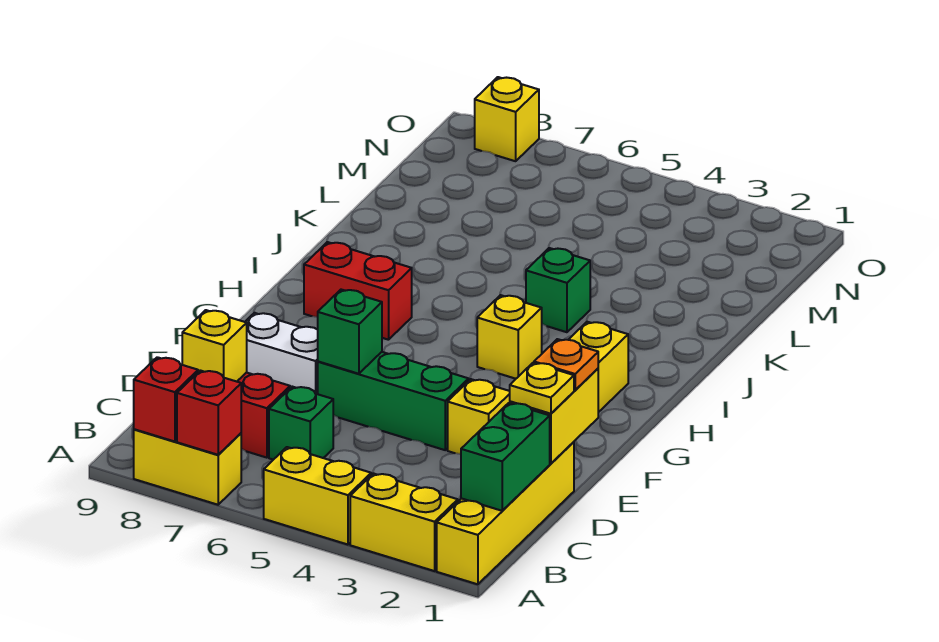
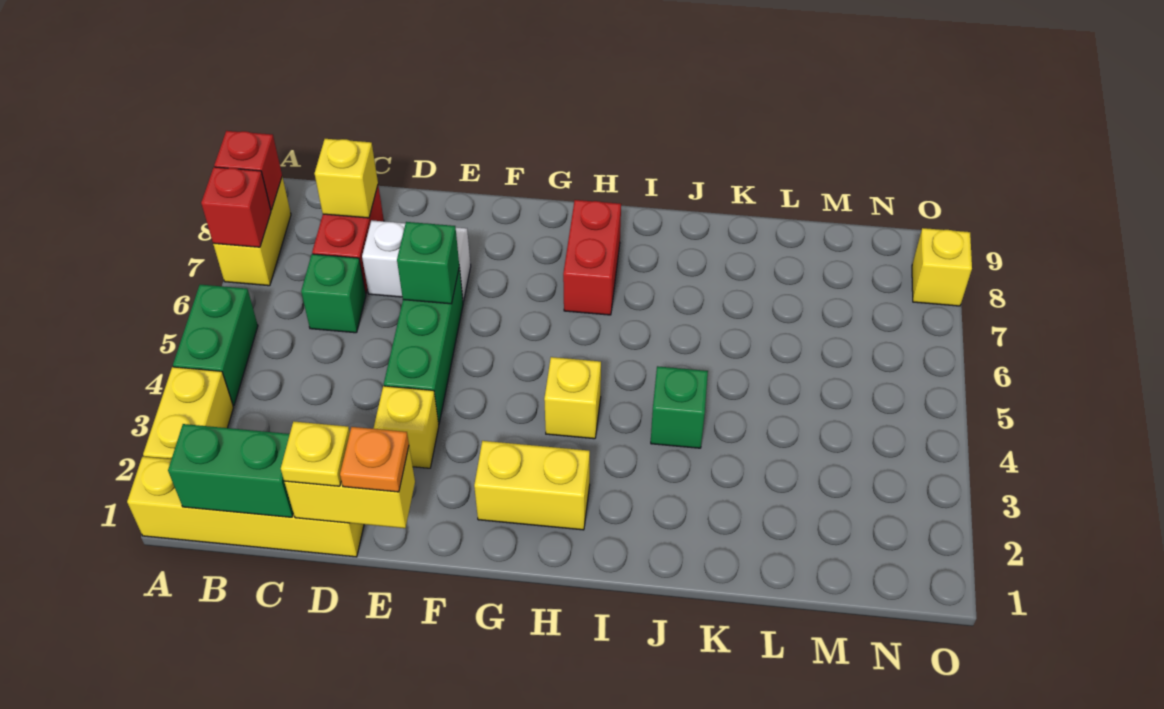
yellow brick A4:A5 level 1 -> green brick A4:A5 level 1
white brick E7:E8 level 1 -> white brick D7:E7 level 1

